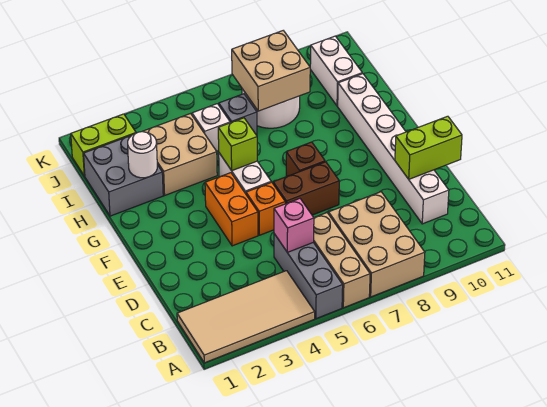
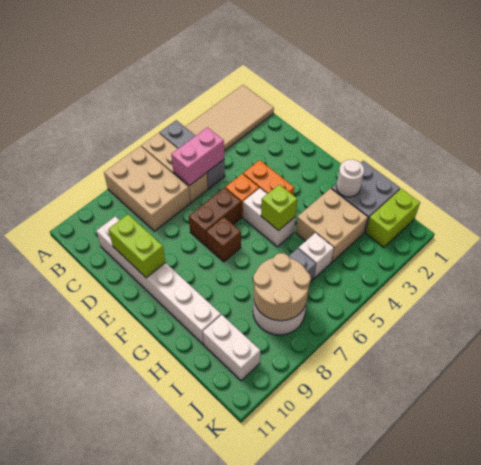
pink brick C5 level 2 -> pink brick C5:C6 level 2
lime brick D10:D11 level 2 -> lime brick D10:E10 level 2
tan brick I7:J8 level 2 -> tan round brick I7:J8 level 2

